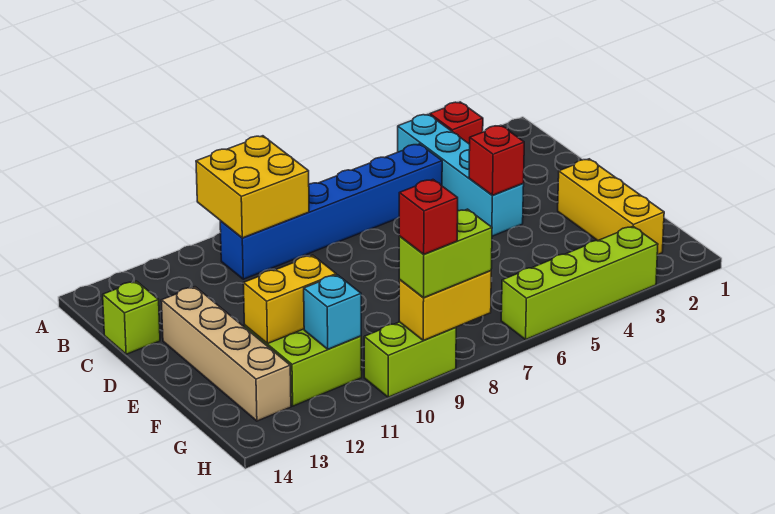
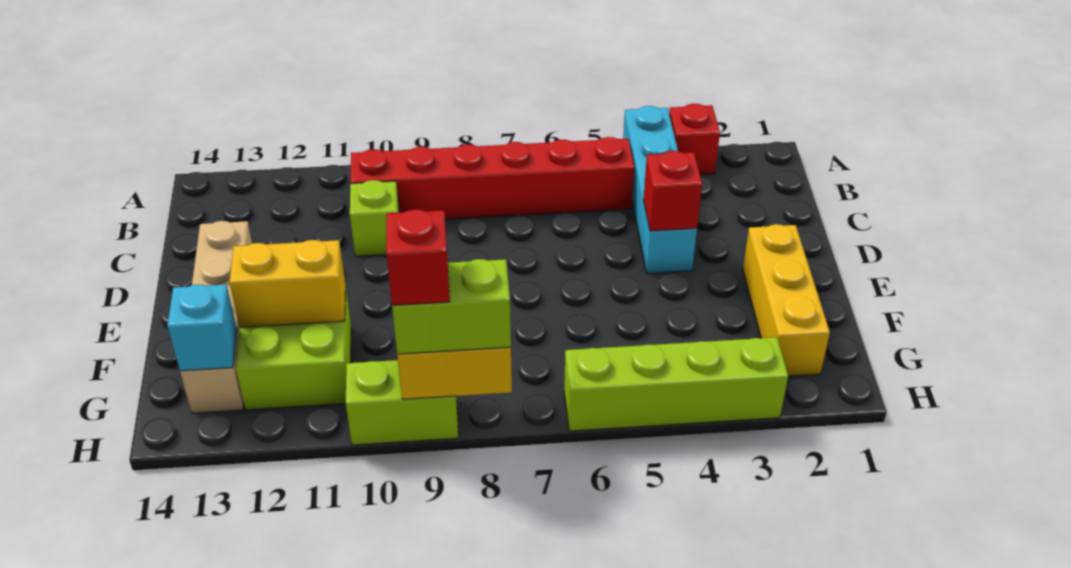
yellow brick A9:B10 level 2 -> none
blue brick B5:B10 level 1 -> red brick B5:B10 level 1
lime brick C14 level 1 -> lime brick C10 level 1
cyan brick G11 level 2 -> cyan brick G13 level 2

